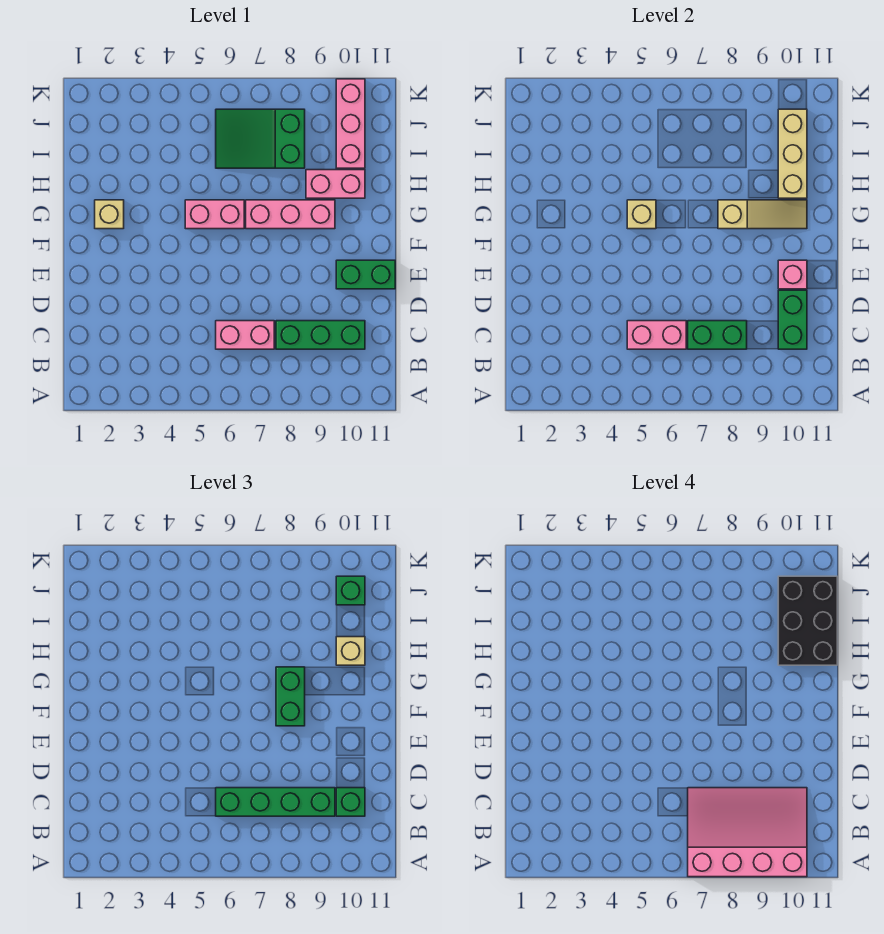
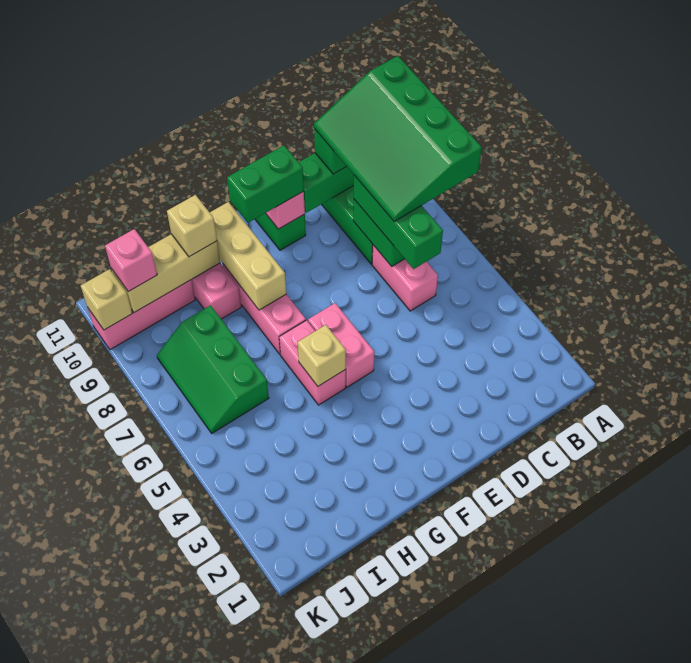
pink slope A7:C10 level 4 top A -> green slope A7:C10 level 4 top A
pink brick C5:C6 level 2 -> pink brick F5:F6 level 1
green brick C6:C9 level 3 -> green brick C6:C8 level 3
green brick F8:G8 level 3 -> green brick E10:F10 level 3
tan brick G2 level 1 -> tan brick K10 level 2
tan slope G8:G10 level 2 top 8 -> tan brick G8:G10 level 2
black brick H10:J11 level 4 -> none
green slope I6:J8 level 1 top 8 -> green slope I6:J8 level 1 top I
green brick J10 level 3 -> pink brick J10 level 3

